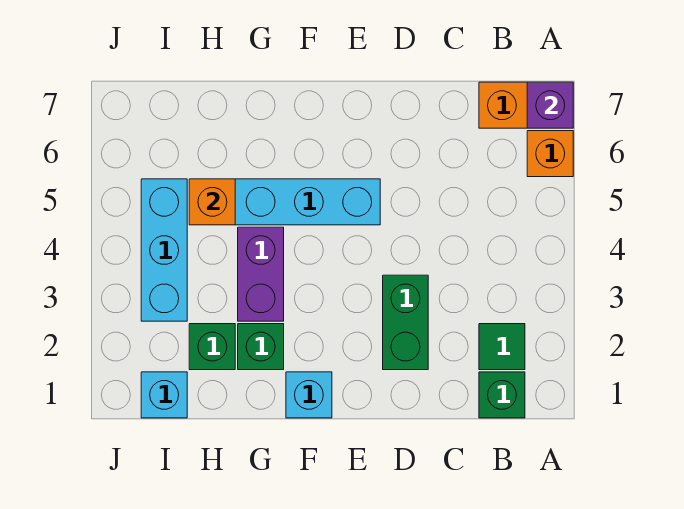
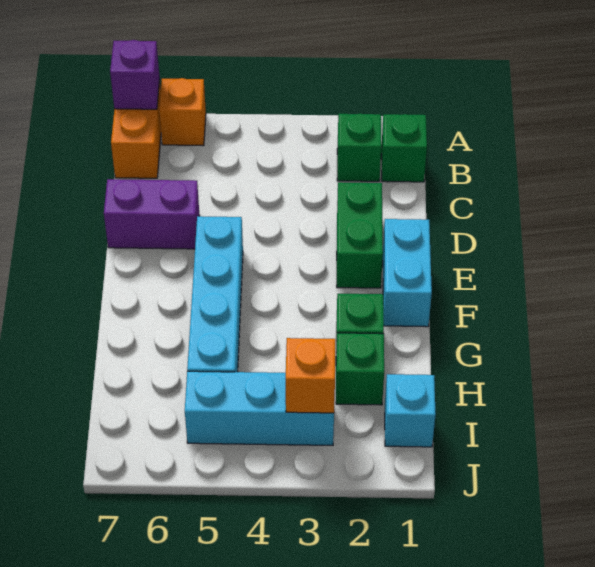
green tile B2 level 1 -> green brick B2 level 1
green brick D2:D3 level 1 -> green brick D2:E2 level 1
cyan brick F1 level 1 -> cyan brick E1:F1 level 1
purple brick G3:G4 level 1 -> purple brick D6:D7 level 1
orange brick H5 level 2 -> orange brick I3 level 2

